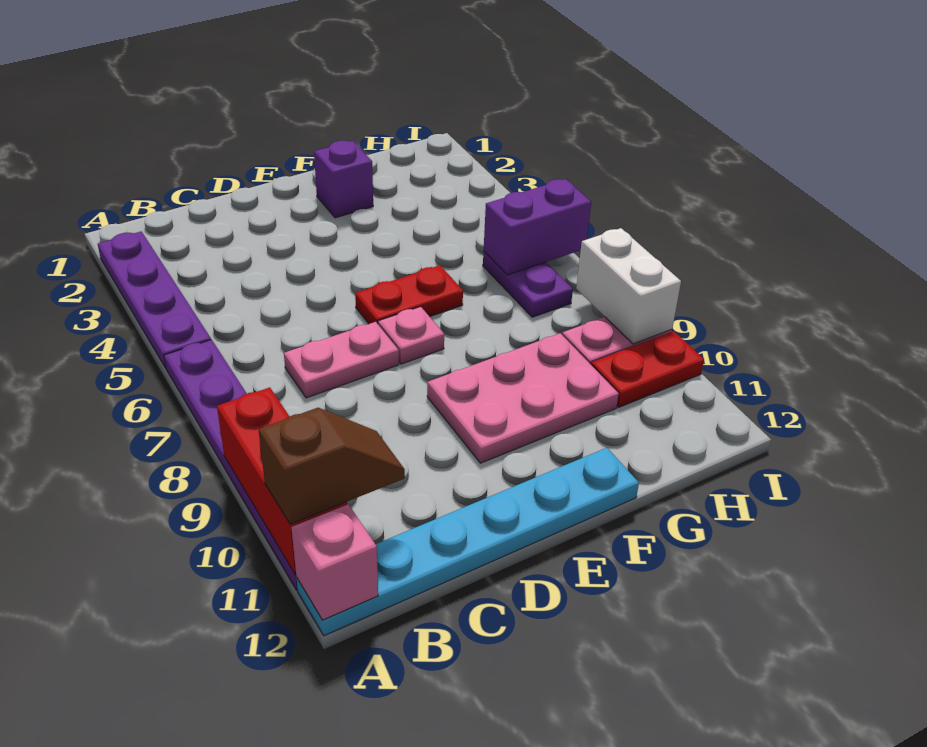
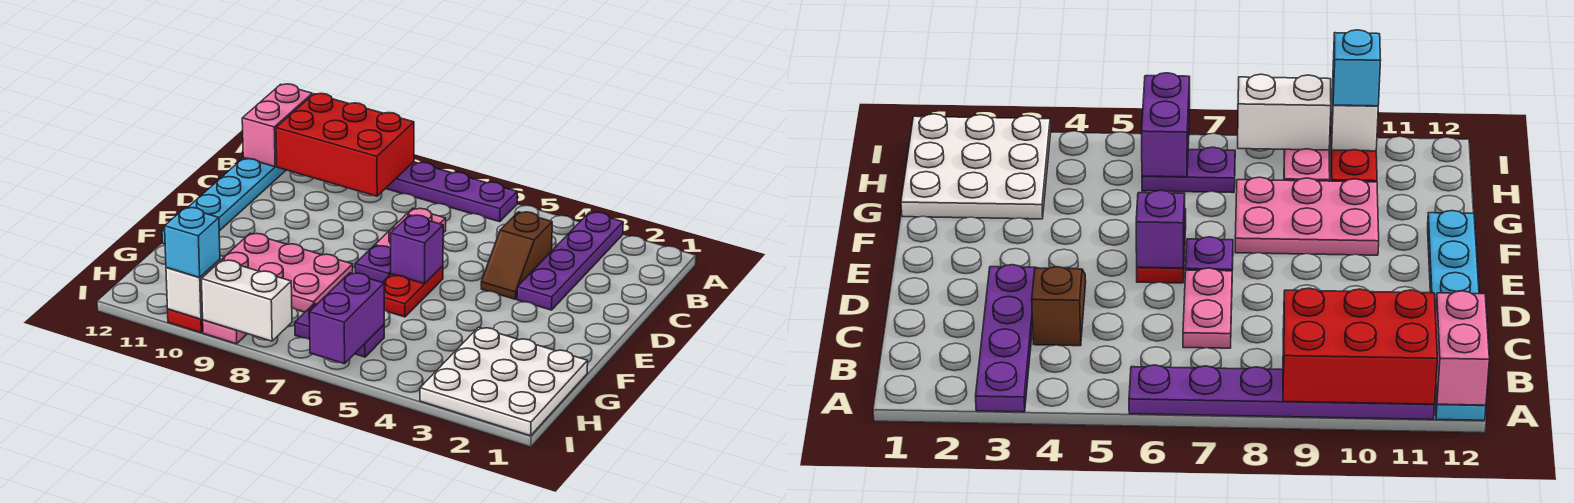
purple plate A2:A5 level 1 -> purple plate A3:D3 level 1
red brick A9:A11 level 2 -> red brick A9:B11 level 2
brown slope A11:B11 level 3 top A -> brown slope C4:D4 level 1 top C
pink brick A12 level 2 -> pink brick A12:B12 level 2
pink plate E7 level 1 -> purple plate E7 level 1
pink plate E9:G10 level 1 -> pink plate F8:G10 level 1
purple brick F2 level 1 -> purple brick E6 level 2
none -> white plate G1:I3 level 1
none -> white brick I10 level 2
none -> cyan brick I10 level 3

